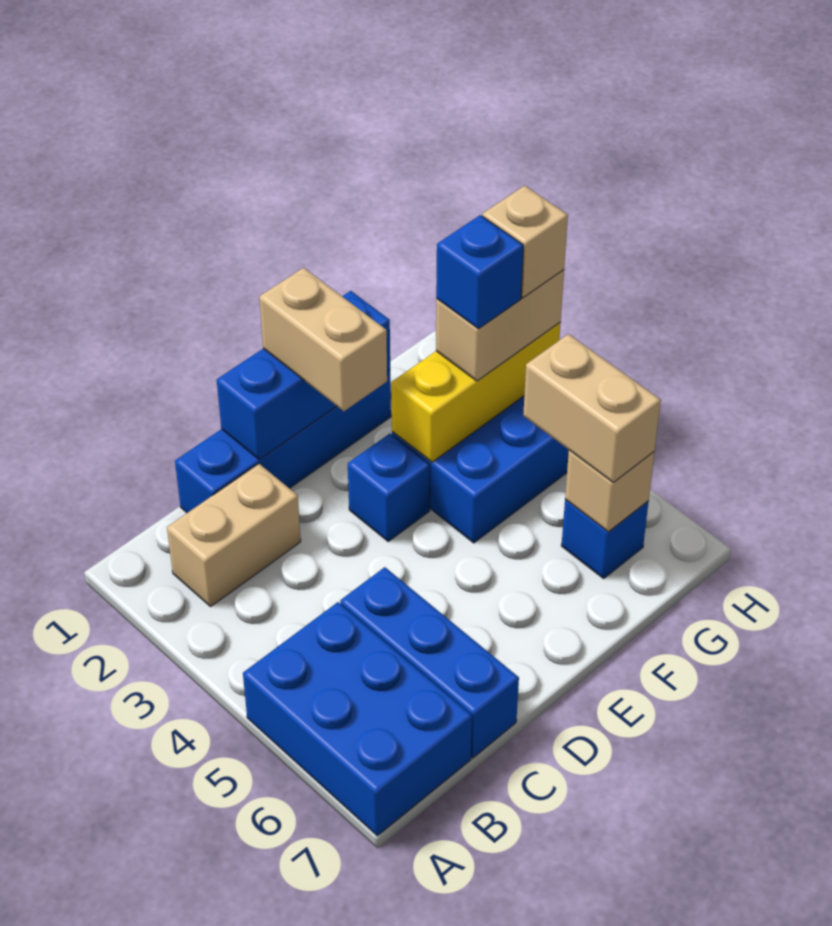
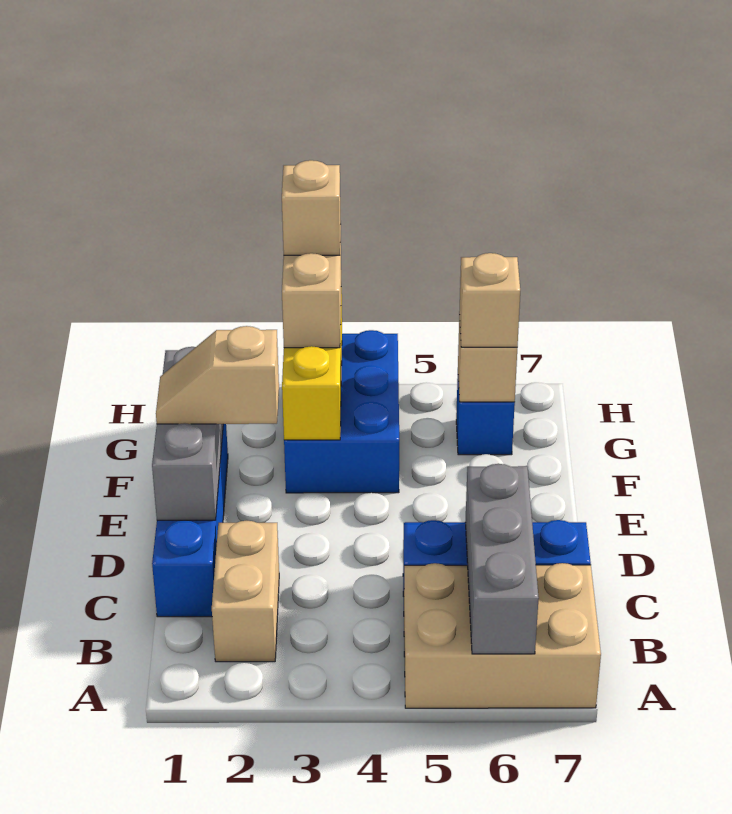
blue brick A5:B7 level 1 -> tan brick A5:B7 level 1
none -> grey brick A6:C6 level 2
blue brick D1:F1 level 2 -> grey brick D1:F1 level 2
tan brick E1:E2 level 3 -> tan slope E1:E2 level 3 top 2
blue brick E3 level 1 -> none
blue brick G3 level 4 -> none
tan brick G5:G6 level 3 -> tan brick G6 level 3

